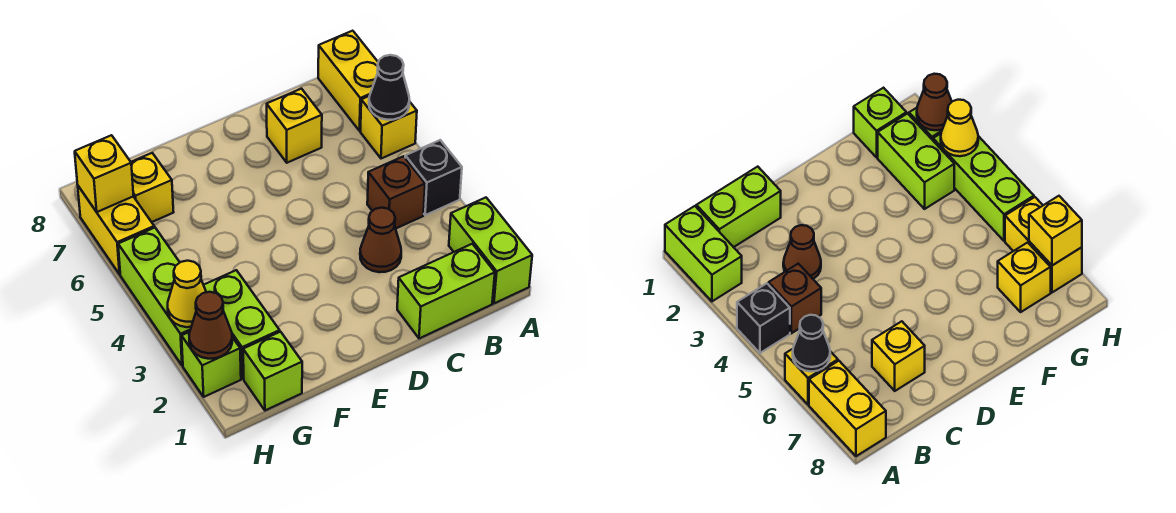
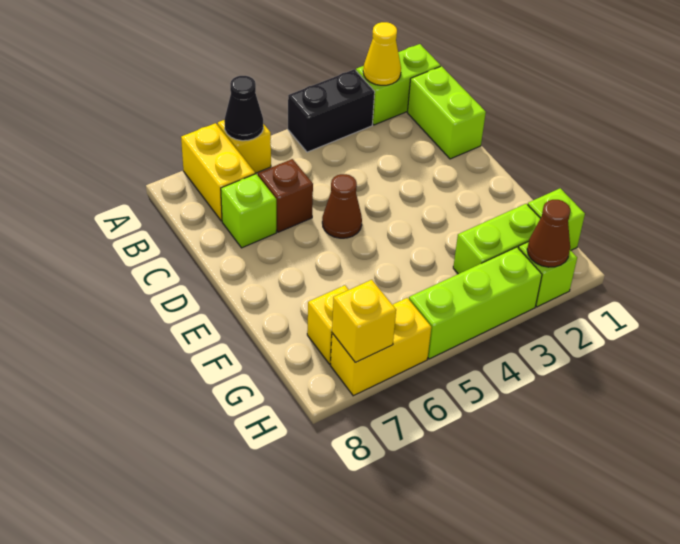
black brick A4 level 1 -> black brick A3:A4 level 1
yellow brick A7:A8 level 1 -> yellow brick A7:B7 level 1
brown brick B4 level 1 -> brown brick C6 level 1
brown cone C3 level 1 -> brown cone D5 level 1
yellow brick C7 level 1 -> lime brick C7 level 1
yellow cone H3 level 2 -> yellow cone A2 level 2

